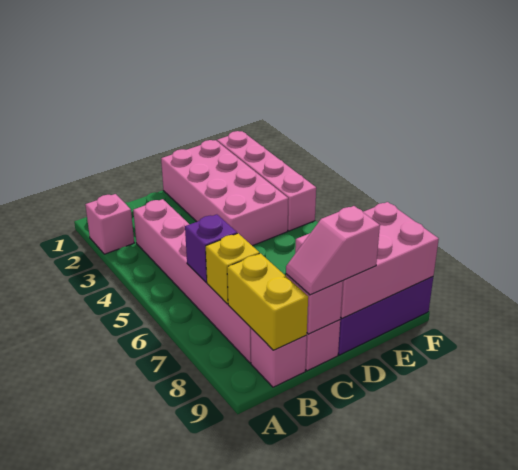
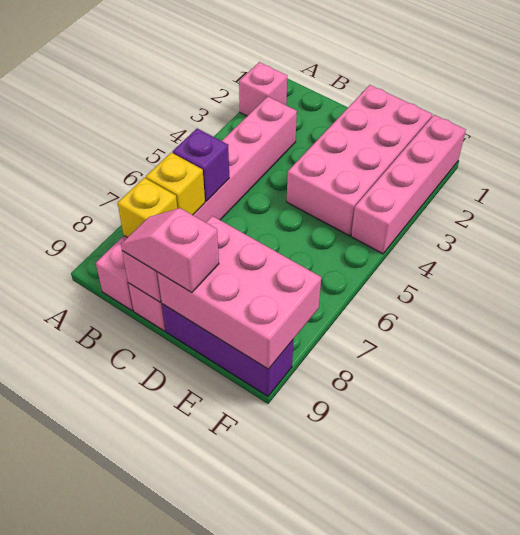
yellow brick B8:B9 level 2 -> yellow brick B8 level 2

